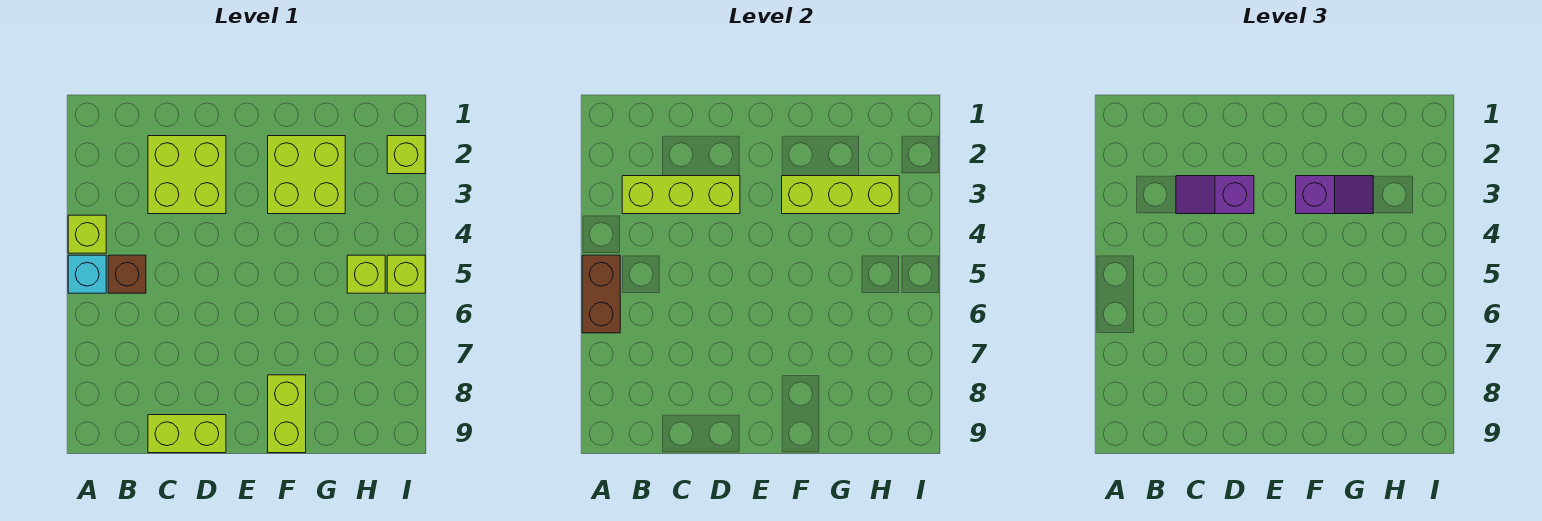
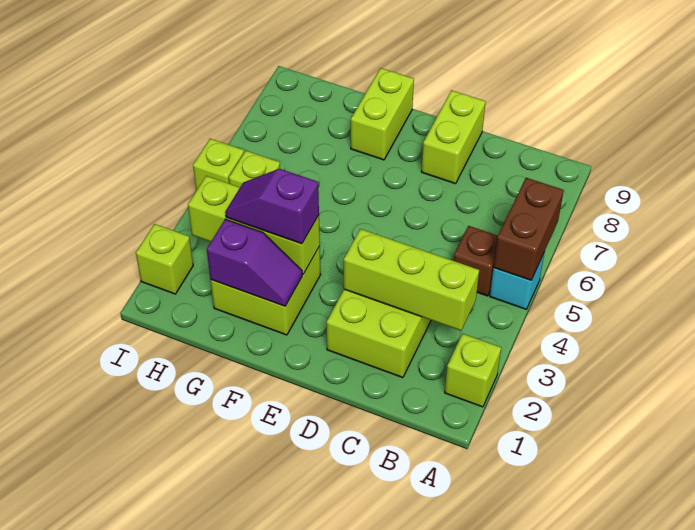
lime brick A4 level 1 -> lime brick A2 level 1
purple slope C3:D3 level 3 top D -> purple slope F2:G2 level 2 top G
lime brick C9:D9 level 1 -> lime brick D8:D9 level 1

